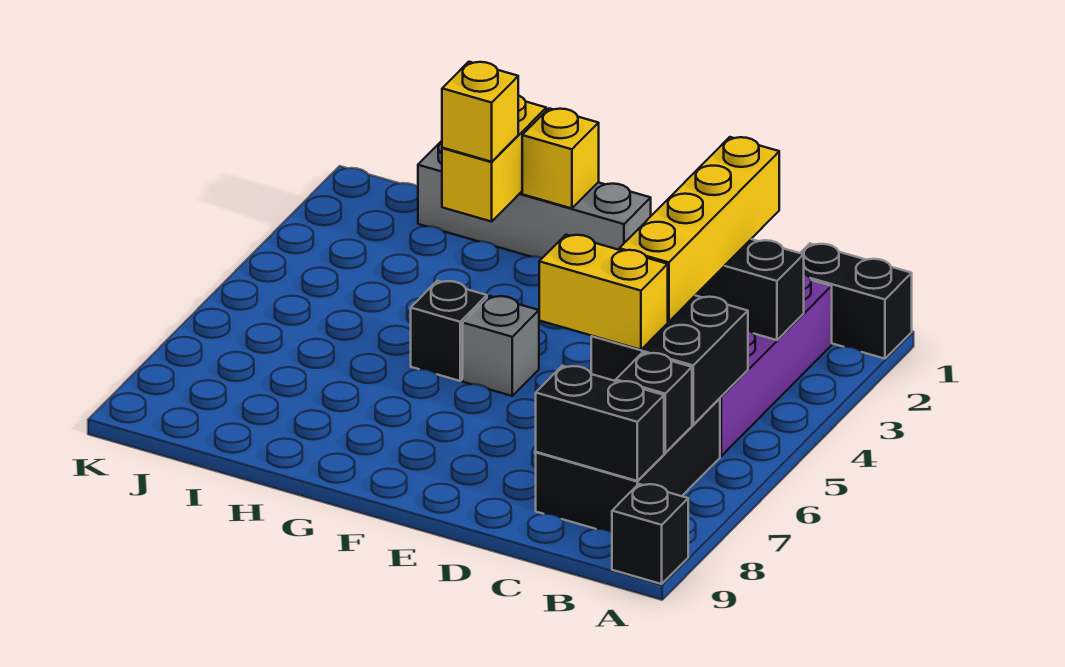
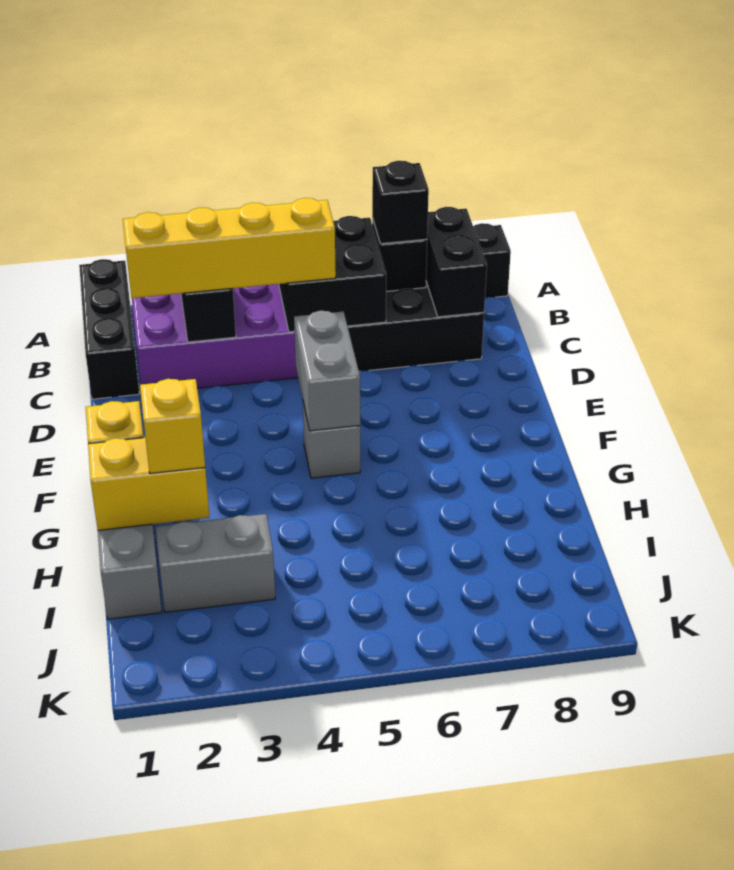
black brick A1:B1 level 1 -> black brick A1:C1 level 1
yellow brick C6:D6 level 3 -> none
none -> grey brick E5:F5 level 2
black brick G5 level 1 -> black brick B7 level 3
none -> grey brick I2:I3 level 1

